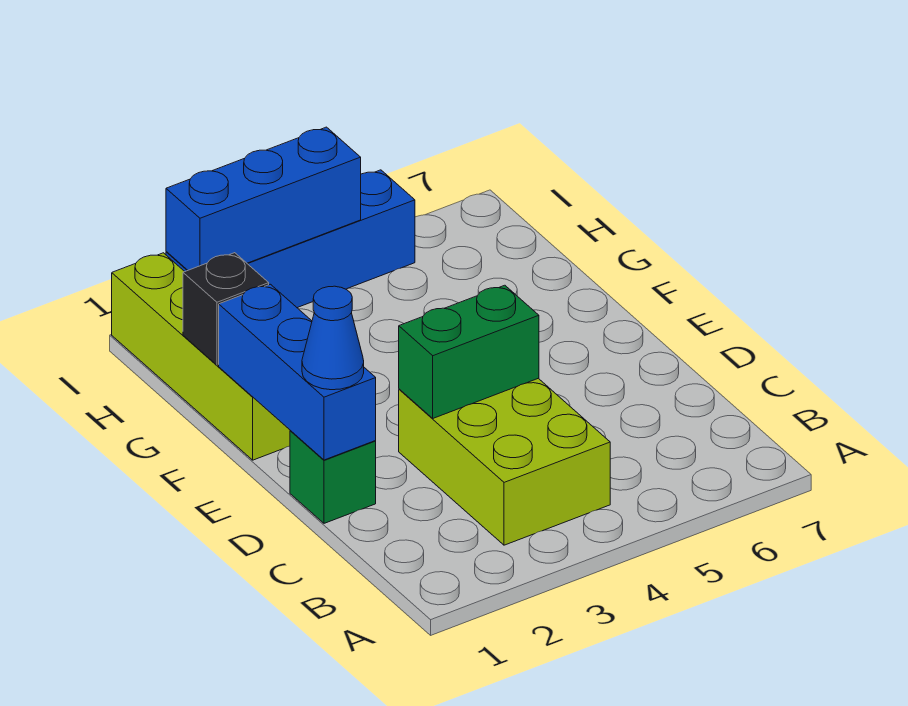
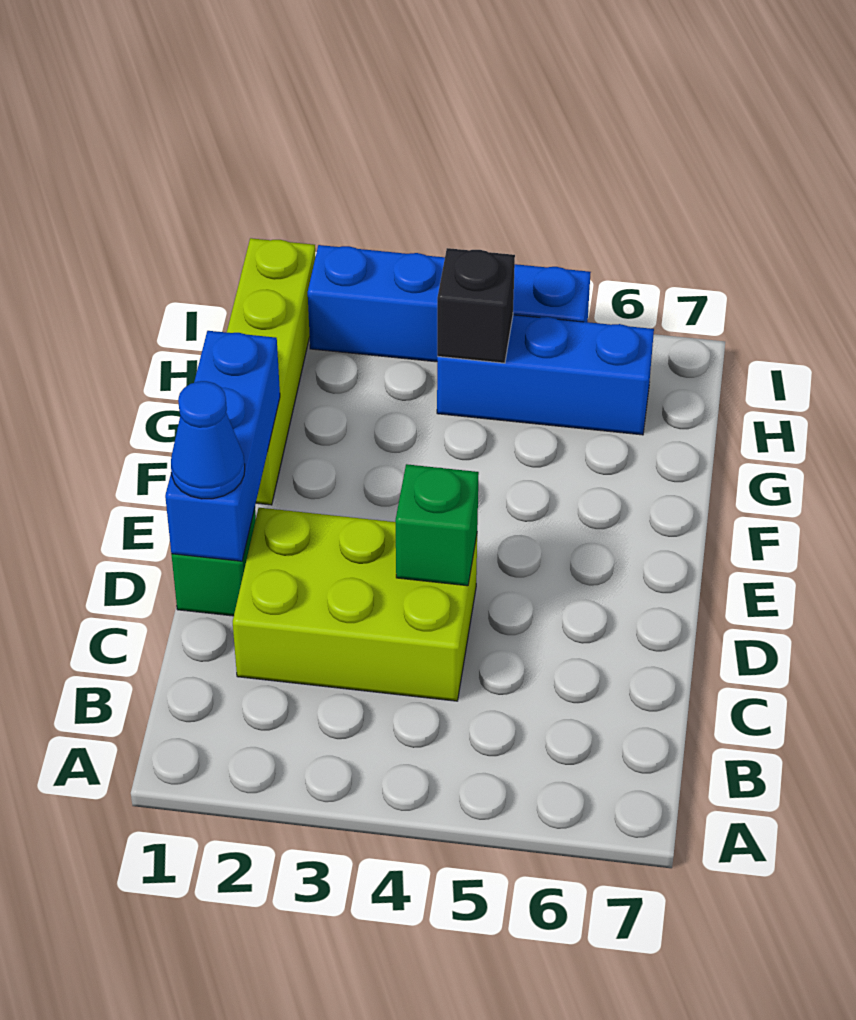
lime brick B3:D4 level 1 -> lime brick C2:D4 level 1
green brick D3:D4 level 2 -> green brick D4 level 2
black brick G1 level 2 -> black brick H4 level 2
blue brick I2:I4 level 2 -> blue brick H4:H6 level 1

